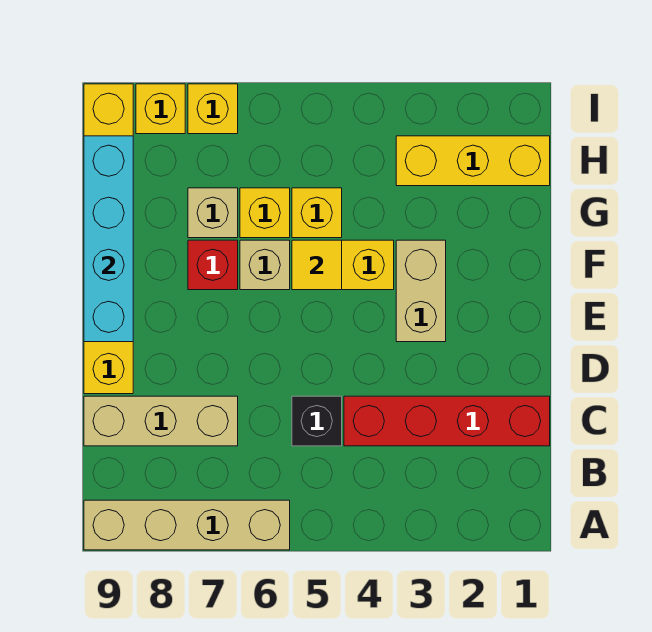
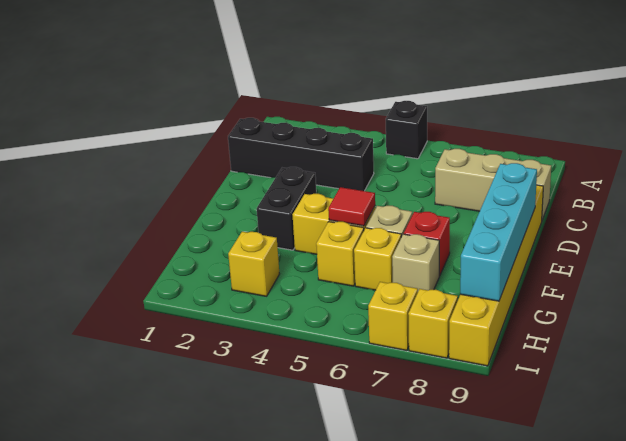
tan brick A6:A9 level 1 -> none
red brick C1:C4 level 1 -> black brick C1:C4 level 1
black brick C5 level 1 -> black brick A5 level 1
tan brick E3:F3 level 1 -> black brick E3:F3 level 1
yellow tile F5 level 2 -> red tile F5 level 2
yellow brick H1:H3 level 1 -> yellow brick H3 level 1

